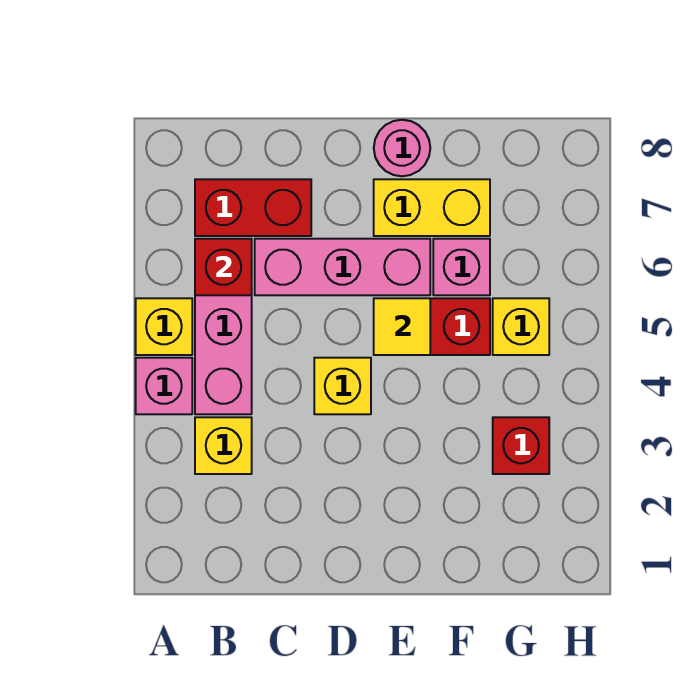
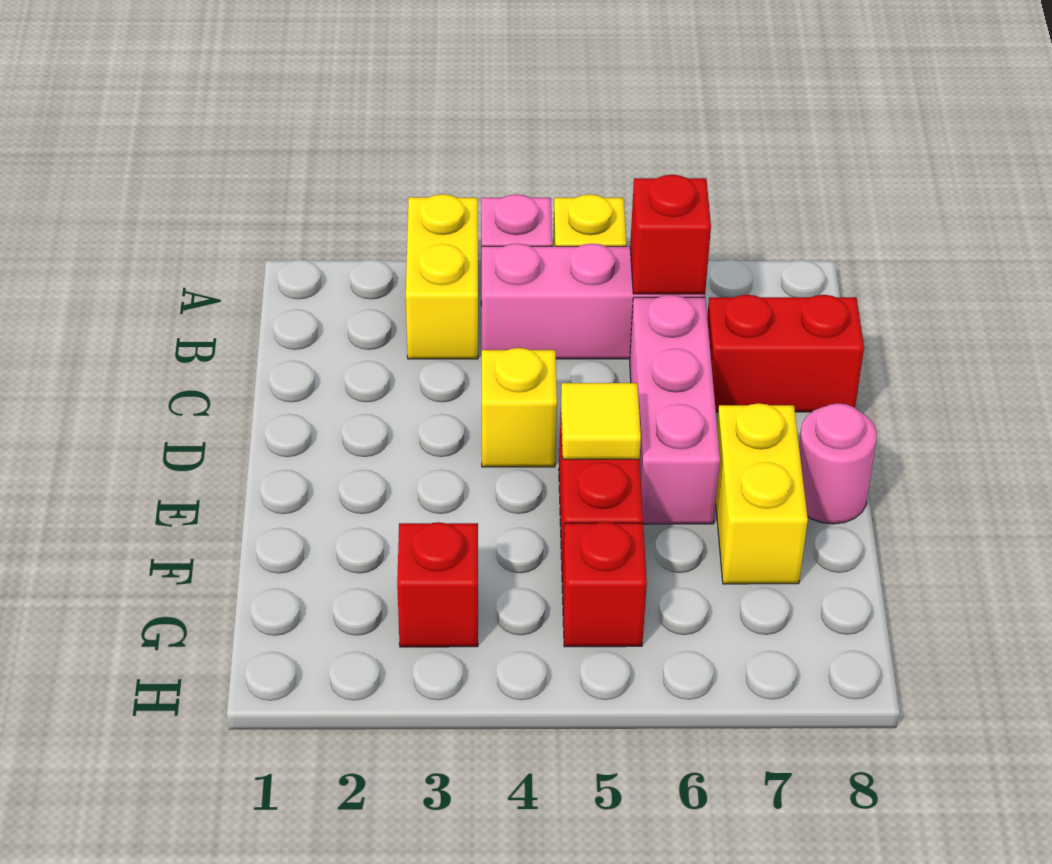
yellow brick B3 level 1 -> yellow brick A3:B3 level 1
red brick B7:C7 level 1 -> red brick C7:C8 level 1
pink brick F6 level 1 -> none
yellow brick G5 level 1 -> red brick G5 level 1

